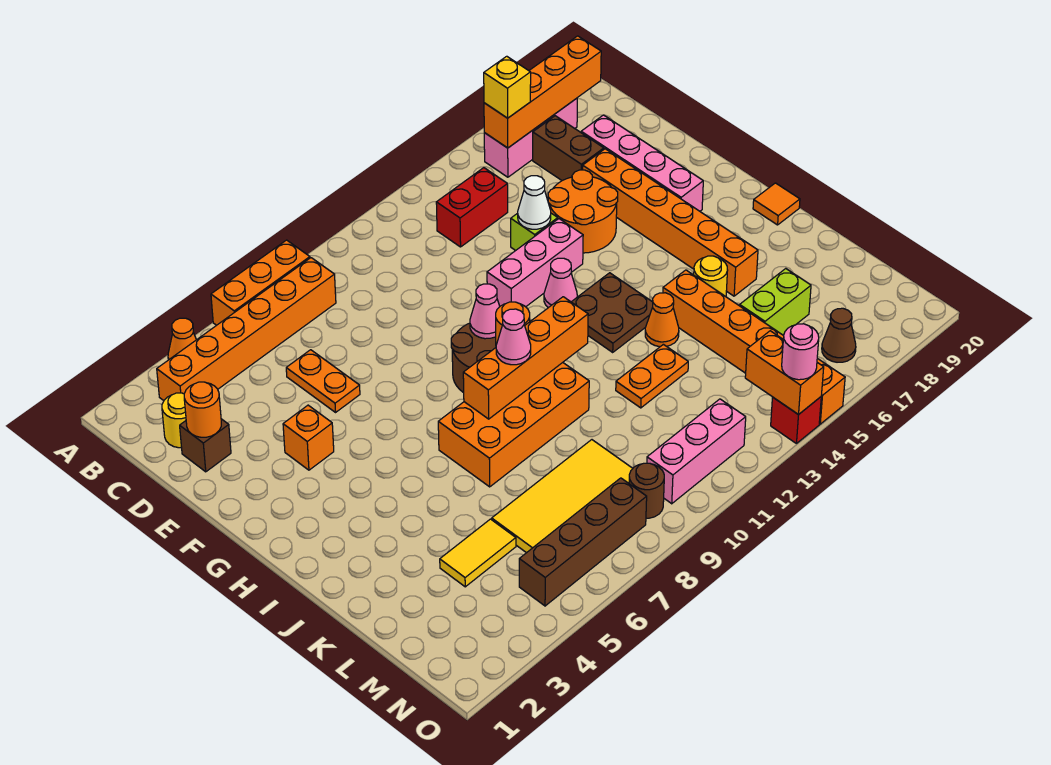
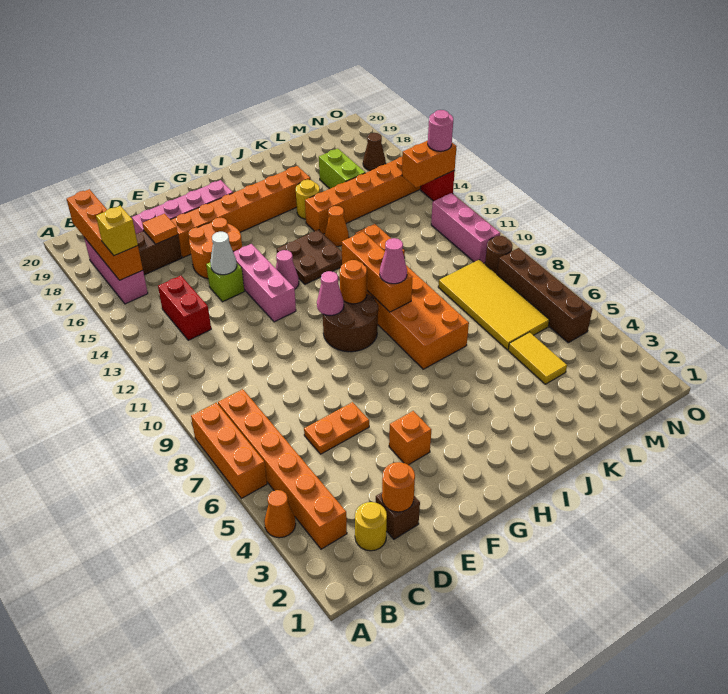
orange brick I8:I11 level 2 -> orange brick I9:I11 level 2
orange tile I20 level 1 -> orange tile D17 level 2

